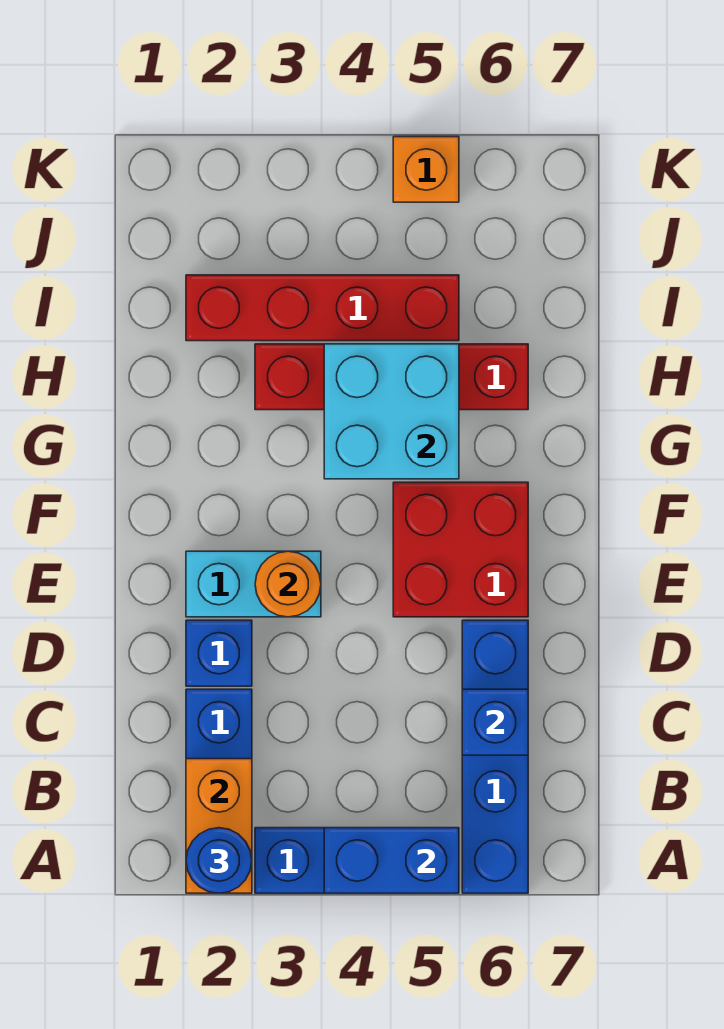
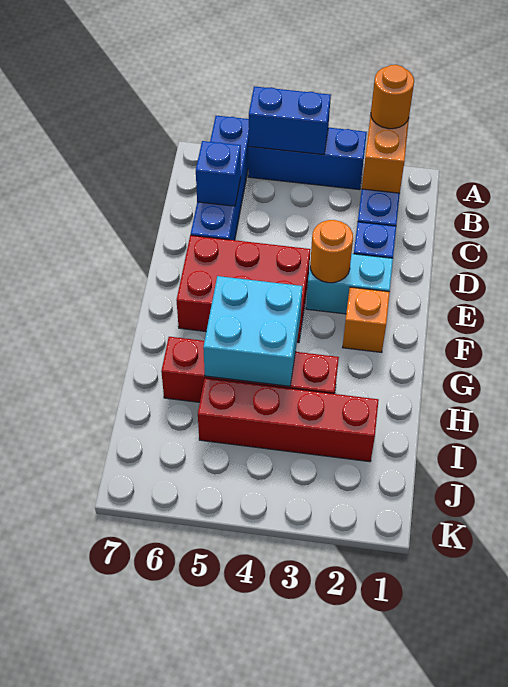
blue round brick A2 level 3 -> orange round brick A2 level 3
red brick E5:F6 level 1 -> red brick E4:F6 level 1
orange brick K5 level 1 -> orange brick F2 level 1

